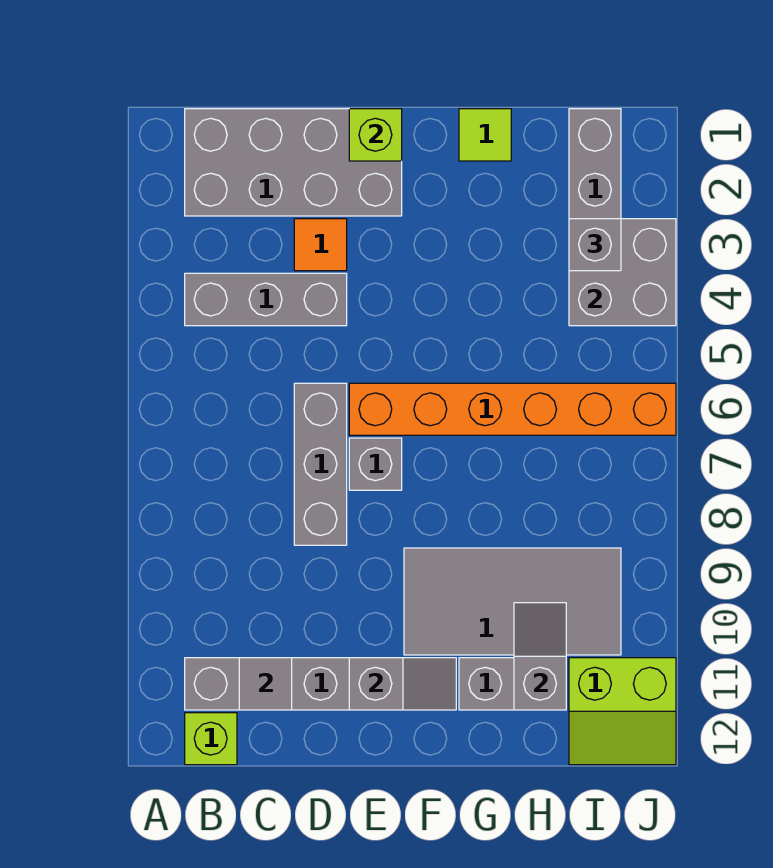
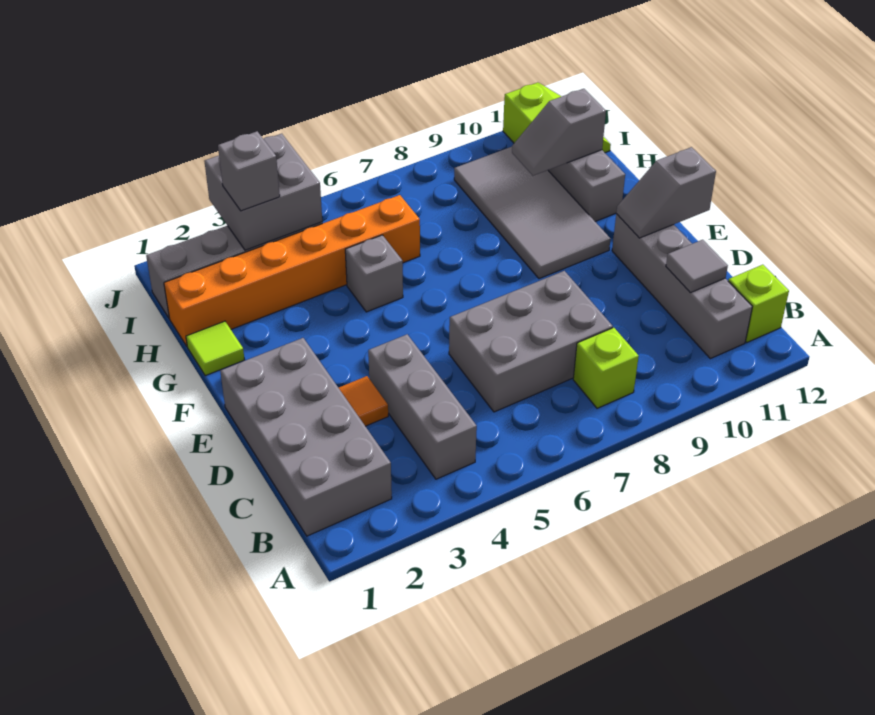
grey brick D6:D8 level 1 -> grey brick C6:D8 level 1
lime brick E1 level 2 -> lime brick B8 level 1
orange brick E6:J6 level 1 -> orange brick H1:H6 level 1
grey brick E7 level 1 -> grey brick G5 level 1
grey slope E11:F11 level 2 top E -> grey slope E11:E12 level 2 top 12

